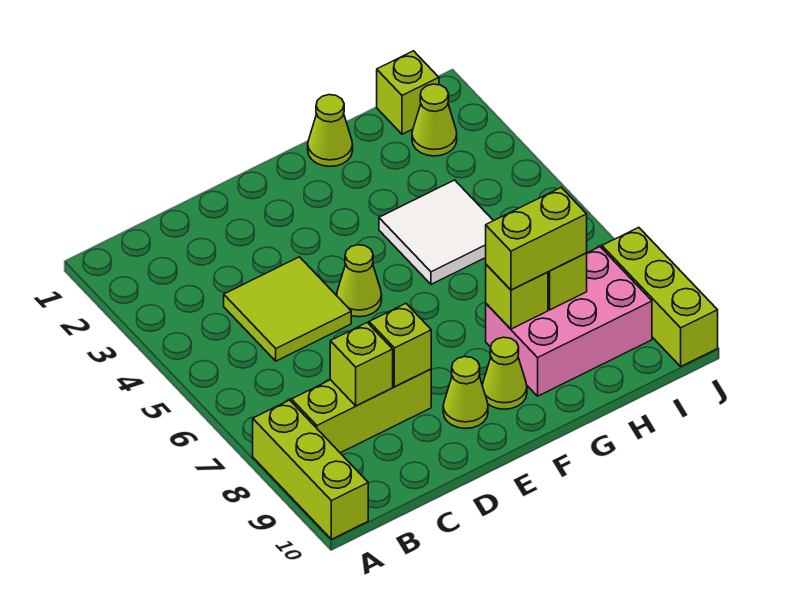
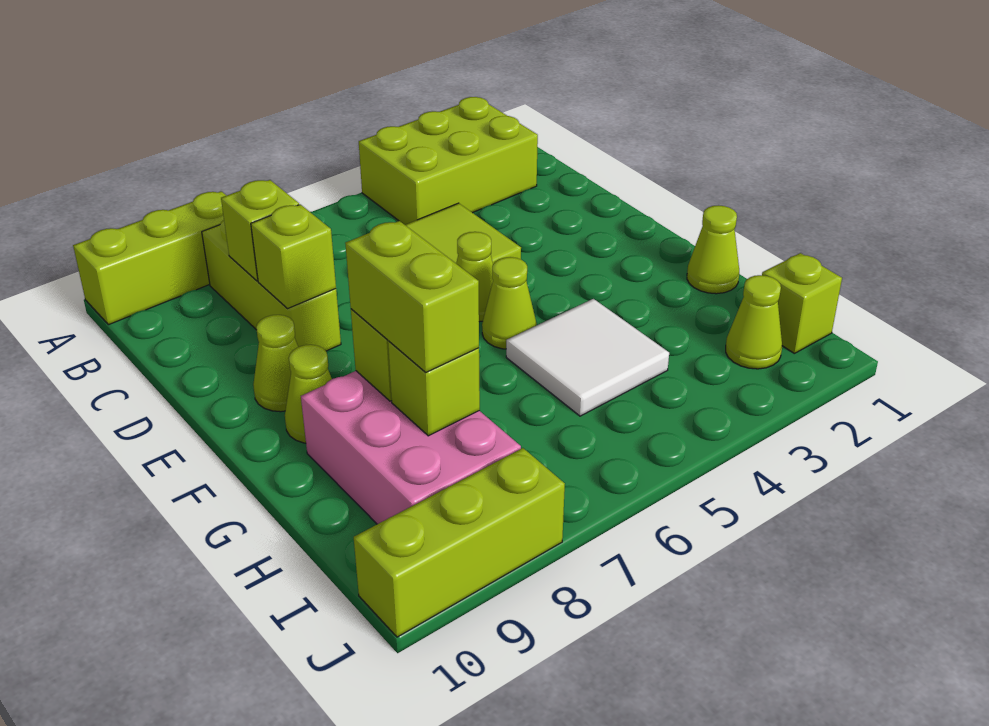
none -> lime brick A2:B4 level 1
none -> lime cone F5 level 1

